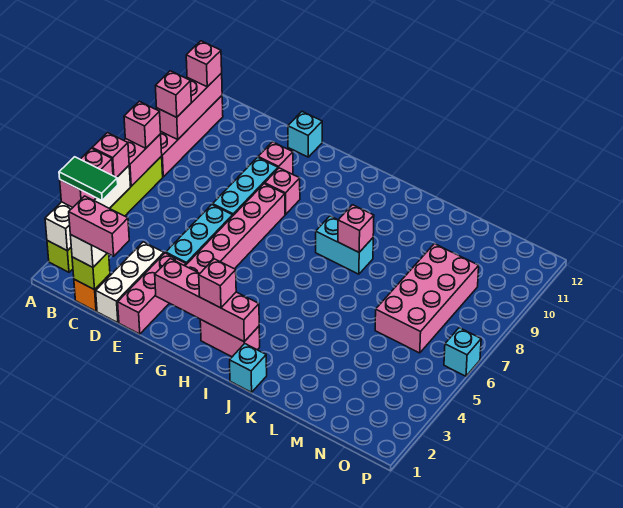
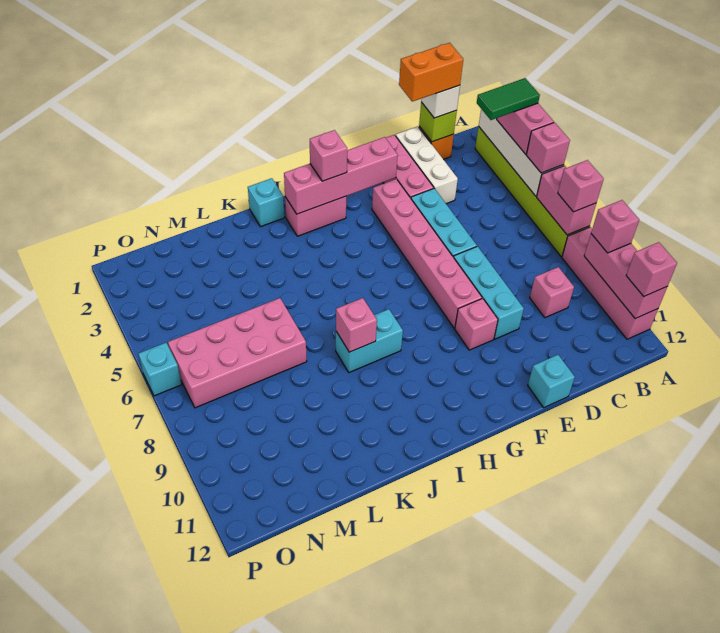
pink brick C1:D1 level 4 -> orange brick C1:D1 level 4
pink brick E10 level 1 -> pink brick C9 level 1
pink brick M6:N9 level 1 -> pink brick L6:O7 level 1

